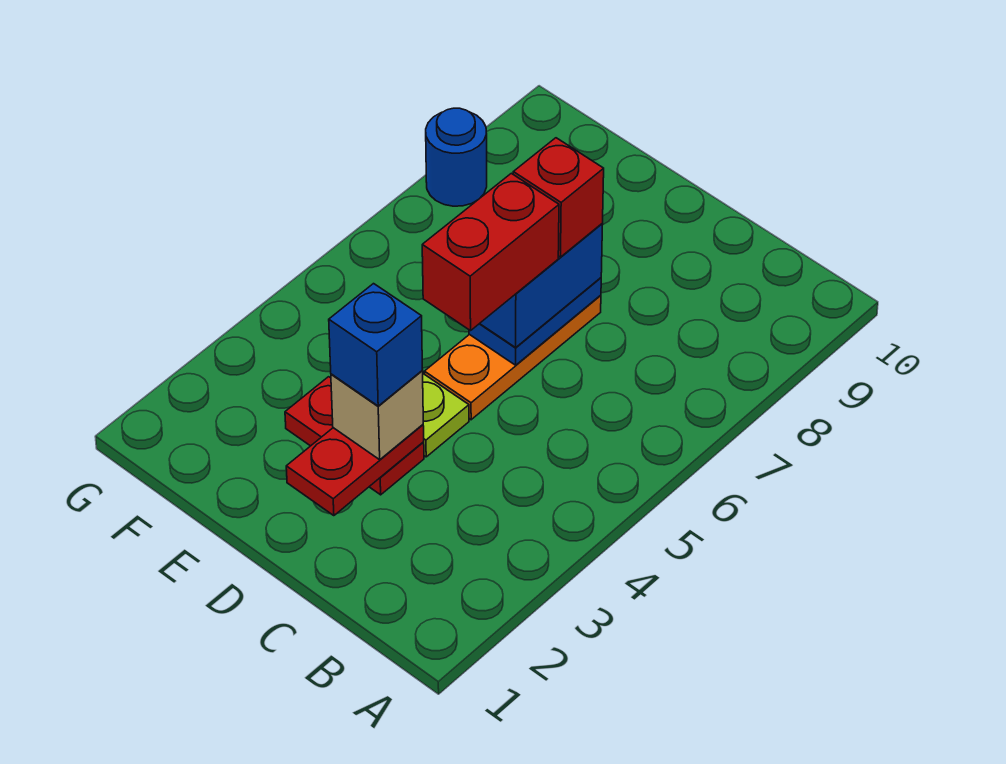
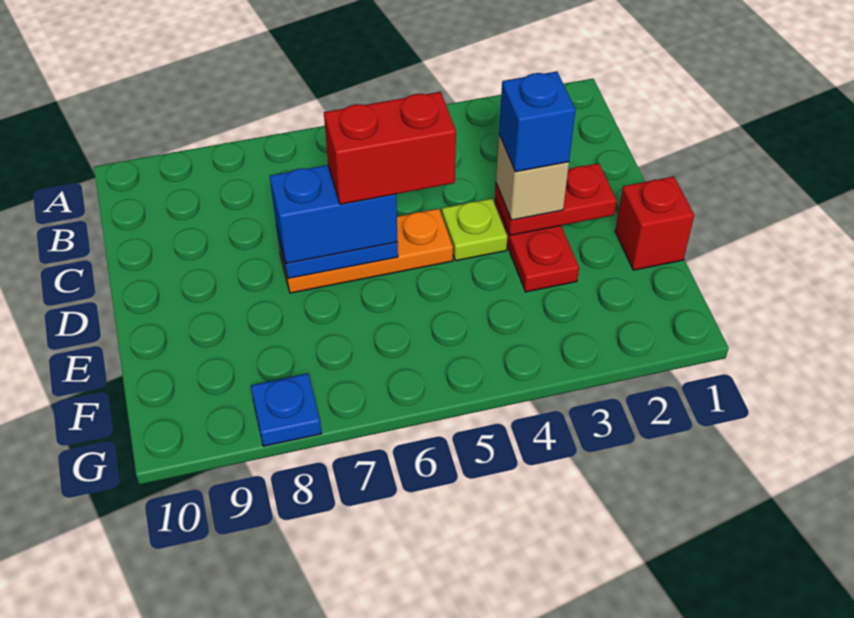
red brick D7 level 4 -> red brick E1 level 1
blue round brick G8 level 1 -> blue plate G8 level 1

